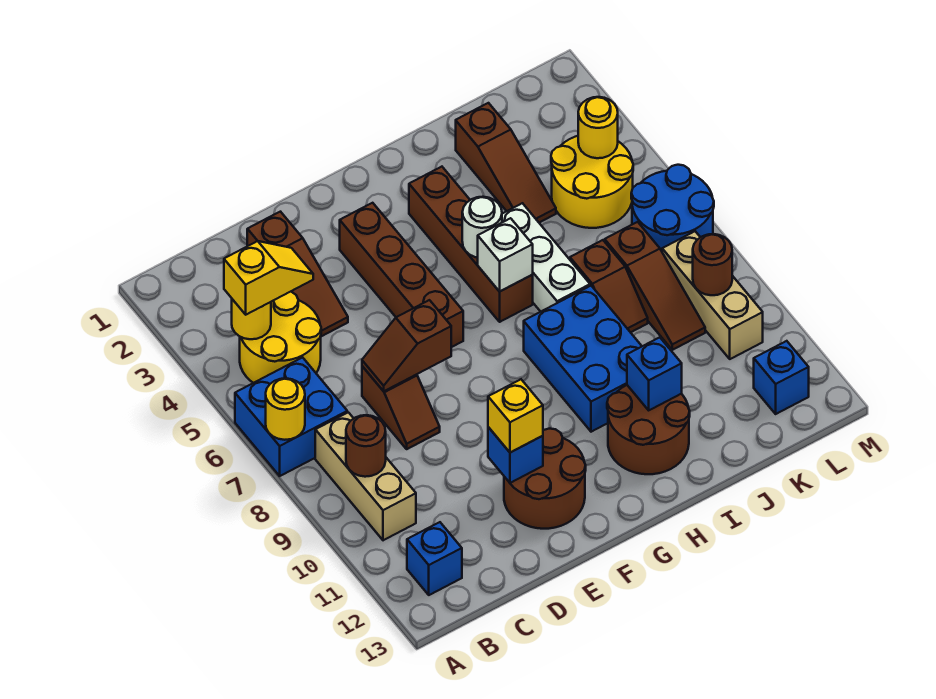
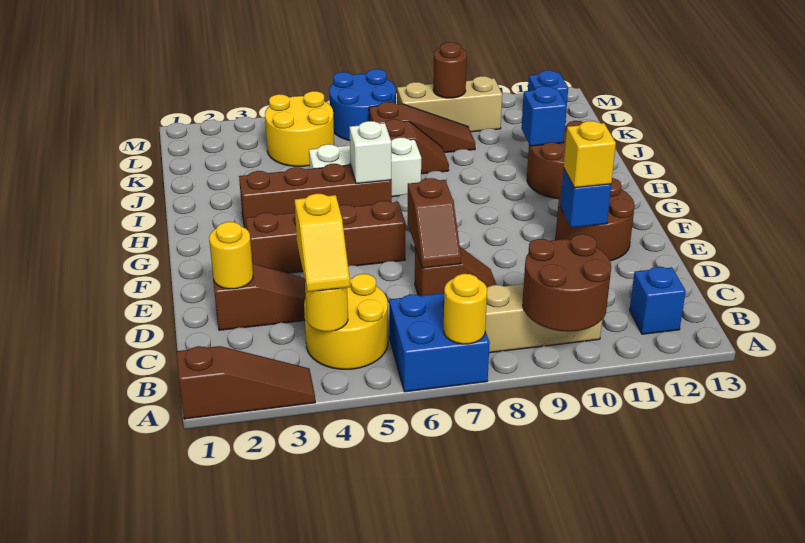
yellow slope B4:C4 level 3 top B -> yellow slope B4:C4 level 3 top C
brown round brick B9 level 2 -> brown round brick A9:B10 level 2
white round brick H5 level 2 -> none
blue brick H8:I10 level 1 -> none
brown slope J2:J4 level 1 top 2 -> brown slope A1:A3 level 1 top 1
yellow round brick L4 level 2 -> yellow round brick D2 level 2

